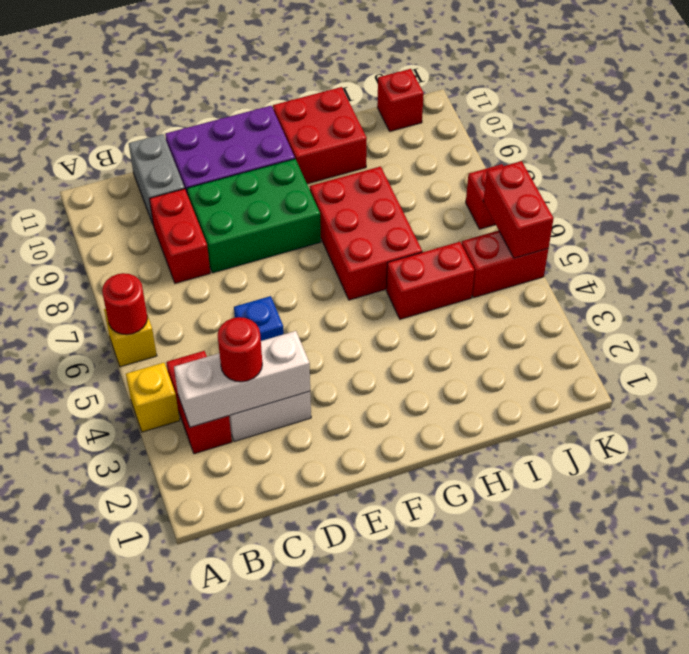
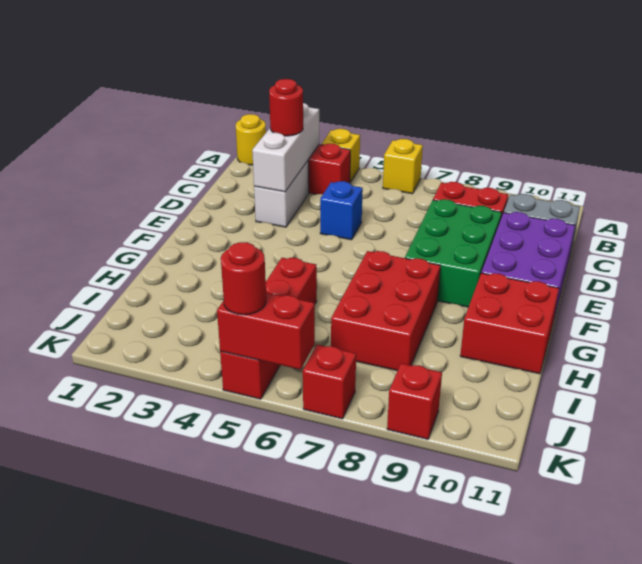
none -> yellow round brick A1 level 1
red round brick A6 level 2 -> red round brick K5 level 3
red brick G6:H8 level 1 -> red brick G7:I8 level 1
red brick J11 level 1 -> red brick K9 level 1

